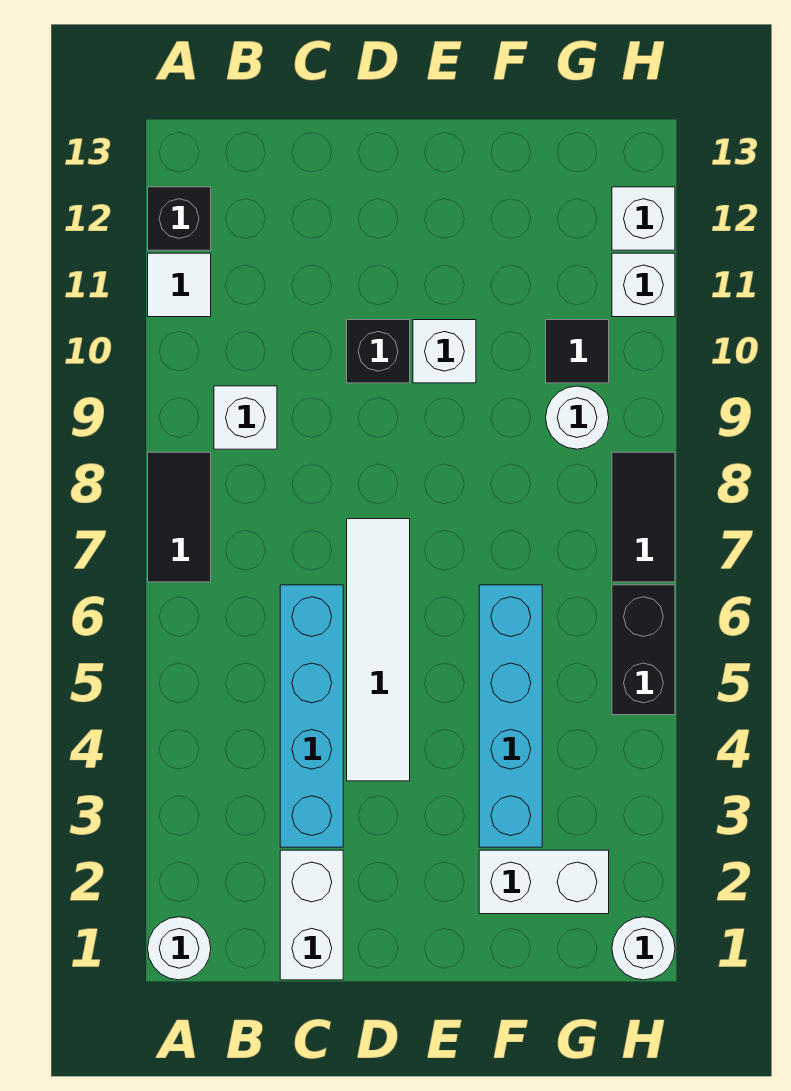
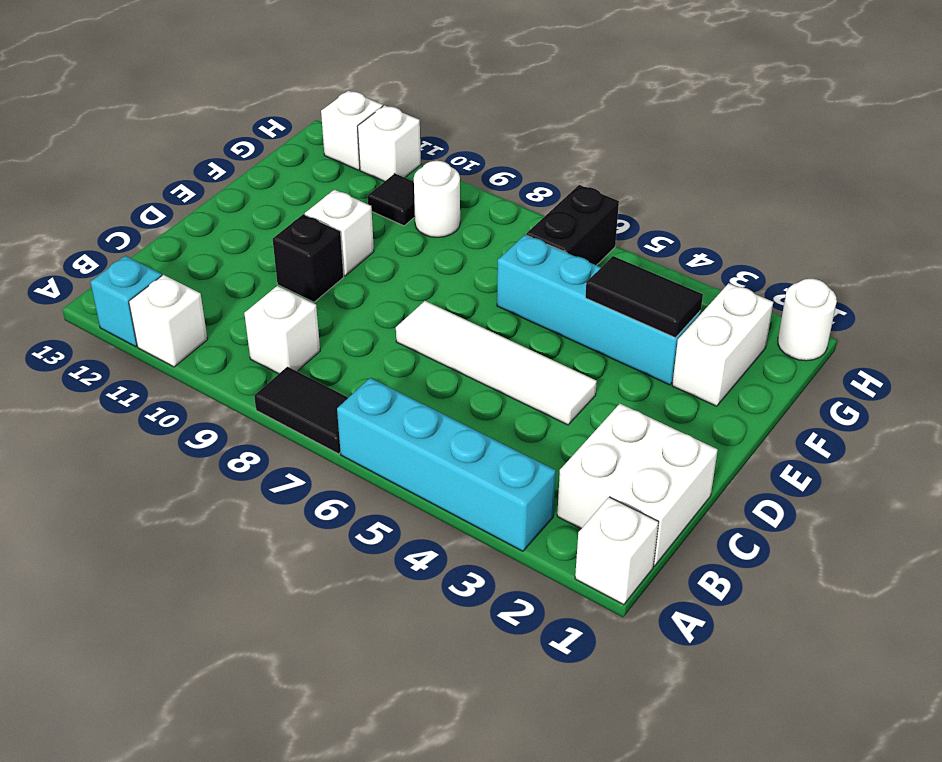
white round brick A1 level 1 -> white brick A1 level 1
white tile A11 level 1 -> white brick A11 level 1
black brick A12 level 1 -> cyan brick A12 level 1
white brick C1:C2 level 1 -> white brick B1:C2 level 1
cyan brick C3:C6 level 1 -> cyan brick A3:A6 level 1
black brick H5:H6 level 1 -> black brick G6:H6 level 1
black tile H7:H8 level 1 -> black tile F3:F4 level 2

